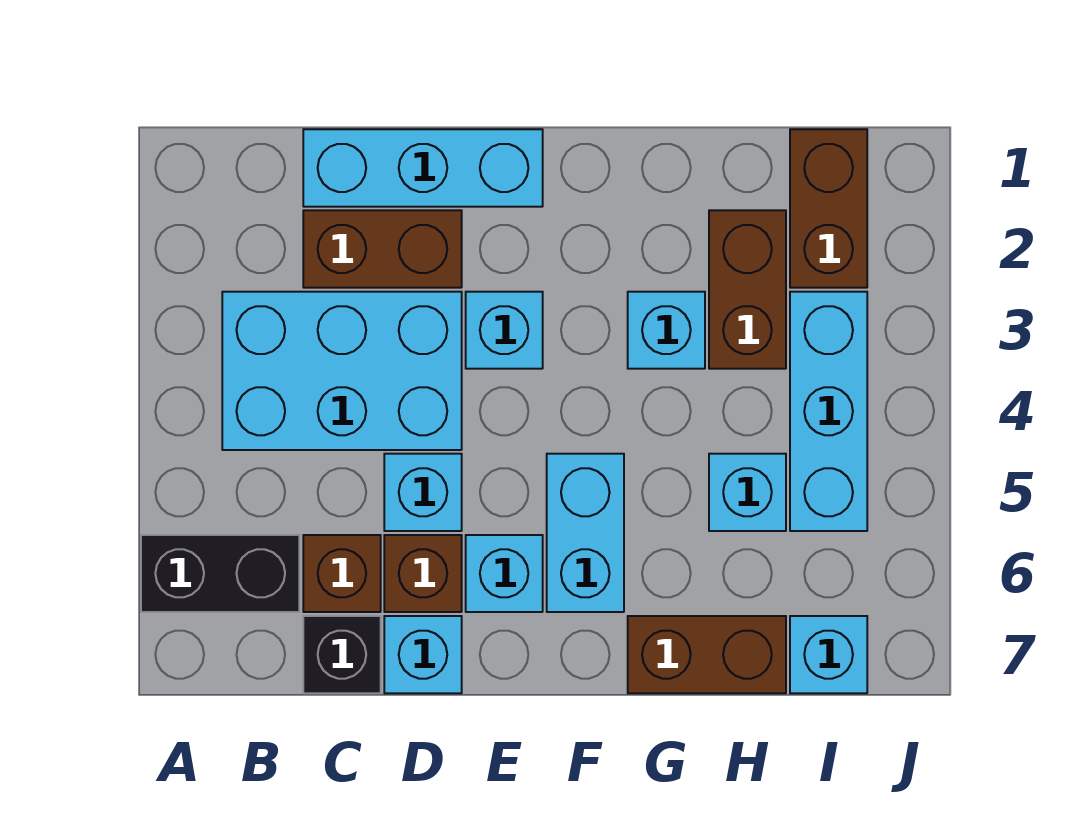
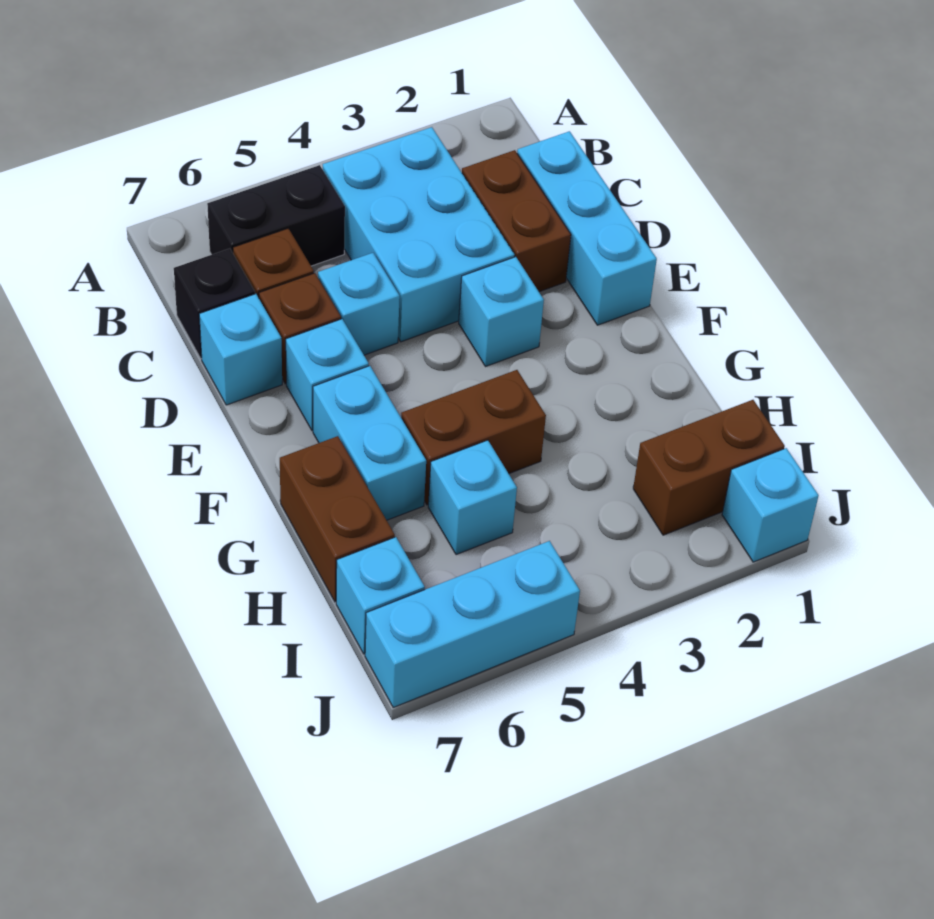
black brick A6:B6 level 1 -> black brick B5:B6 level 1
cyan brick F5:F6 level 1 -> cyan brick F6:G6 level 1
cyan brick G3 level 1 -> cyan brick J1 level 1
brown brick H2:H3 level 1 -> brown brick G4:G5 level 1
cyan brick I3:I5 level 1 -> cyan brick J5:J7 level 1

